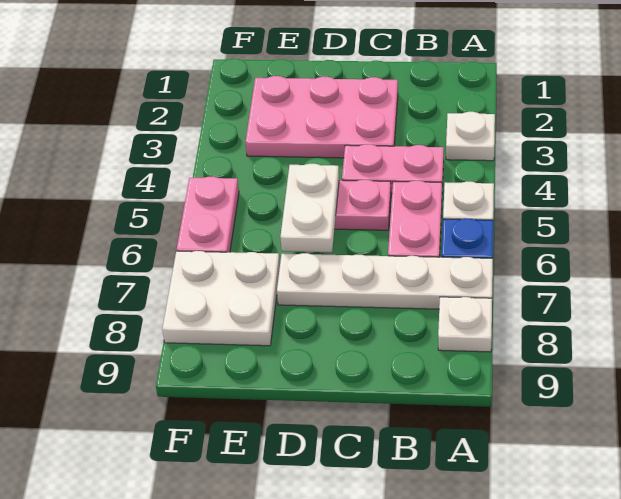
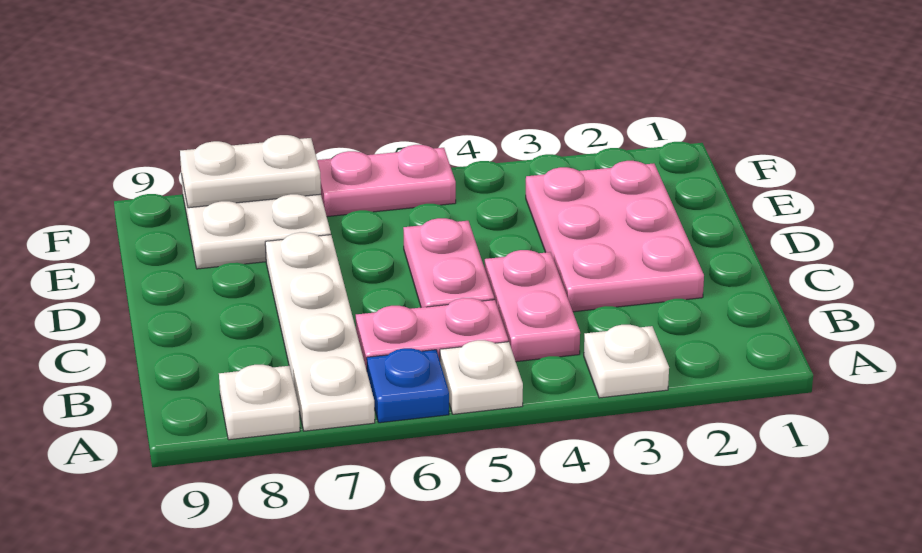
white plate D5:D6 level 2 -> white plate F7:F8 level 2

